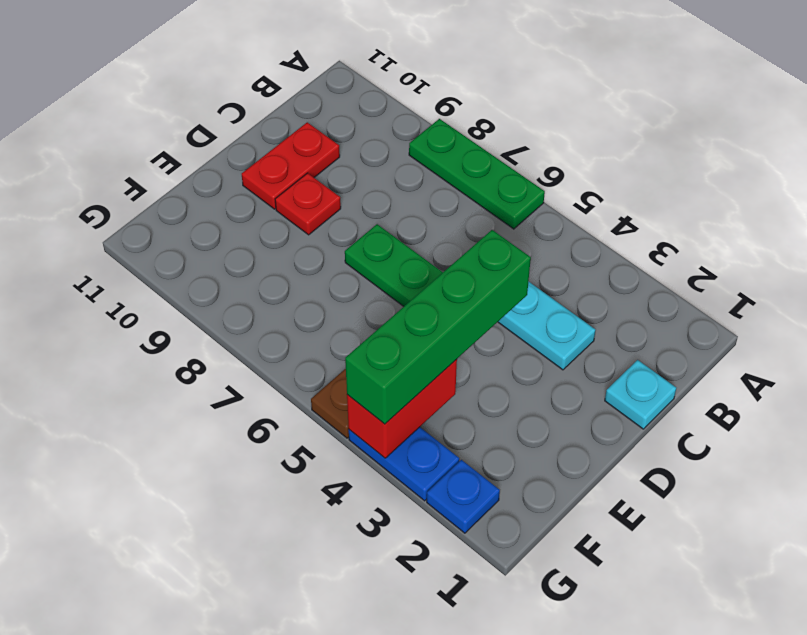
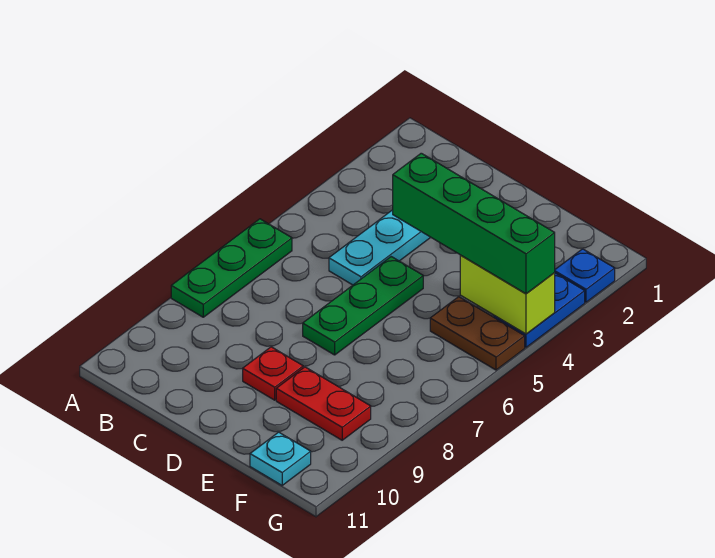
cyan plate C1 level 1 -> cyan plate F11 level 1
red plate C10:D10 level 1 -> red plate E9:F9 level 1
red brick F4:G4 level 2 -> lime brick F4:G4 level 2

